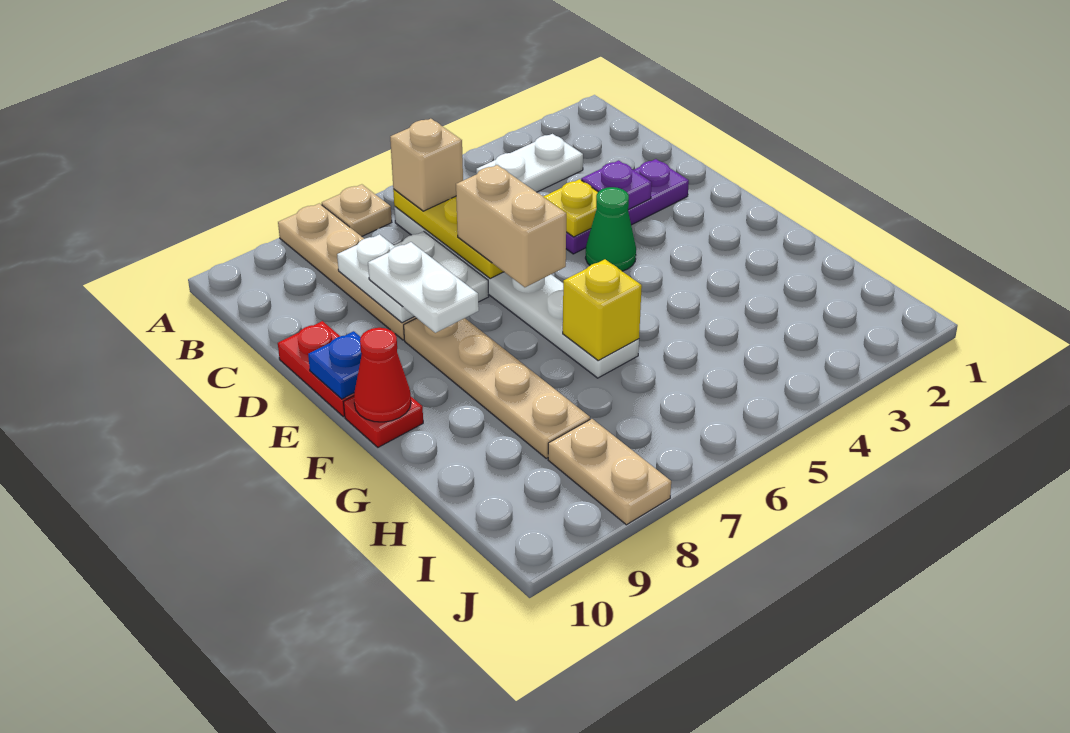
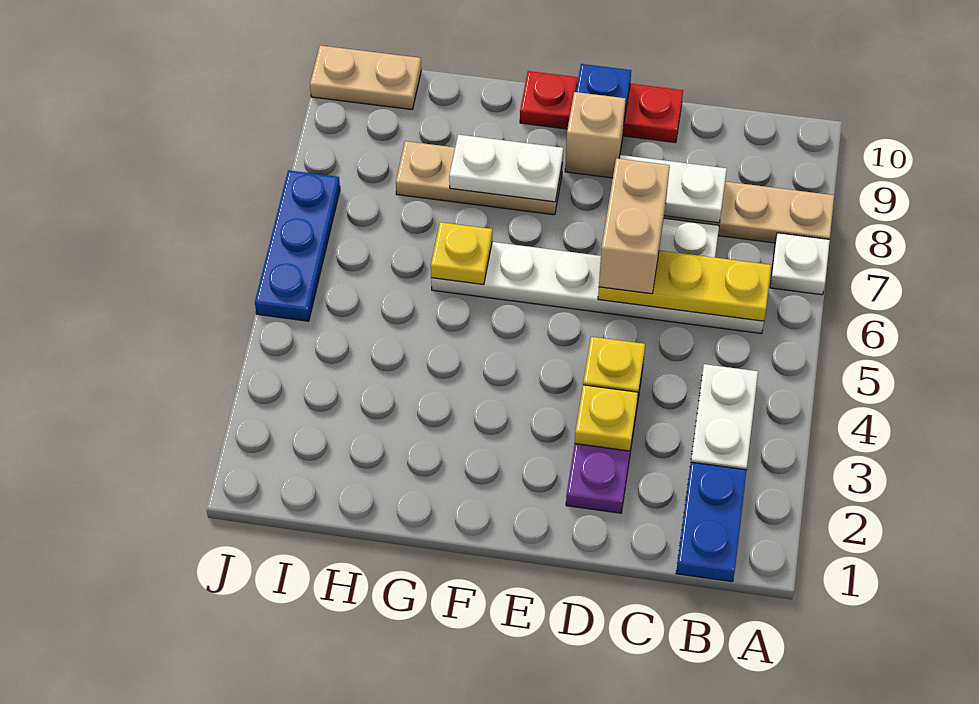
tan plate A7 level 1 -> white plate A7 level 1
none -> blue plate B1:B2 level 1
tan brick B6 level 3 -> tan brick E9 level 1
purple plate D3 level 2 -> yellow plate D3 level 2
tan brick D6:E6 level 3 -> tan brick D6:D7 level 3
white plate D8:E8 level 3 -> white plate F8:G8 level 2
green cone E4 level 1 -> none
tan plate E8:H8 level 1 -> tan plate F8:H8 level 1
red cone F10 level 2 -> none
yellow brick G6 level 2 -> yellow plate G6 level 2
tan plate I8:J8 level 1 -> tan plate I10:J10 level 1
none -> blue plate J5:J7 level 1

